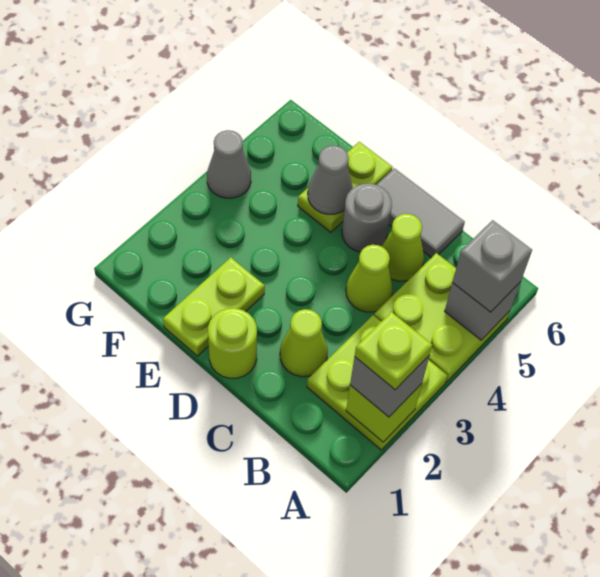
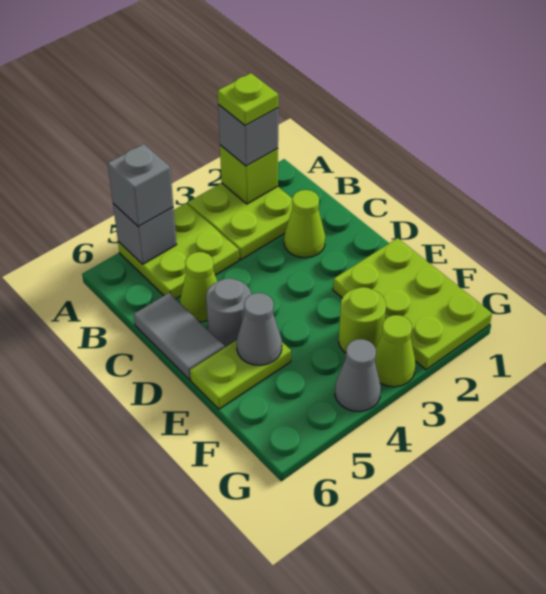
lime cone C4 level 1 -> lime cone G3 level 1
lime round brick D1 level 1 -> lime round brick F3 level 1
lime plate E1:E2 level 1 -> lime plate E1:G2 level 1

